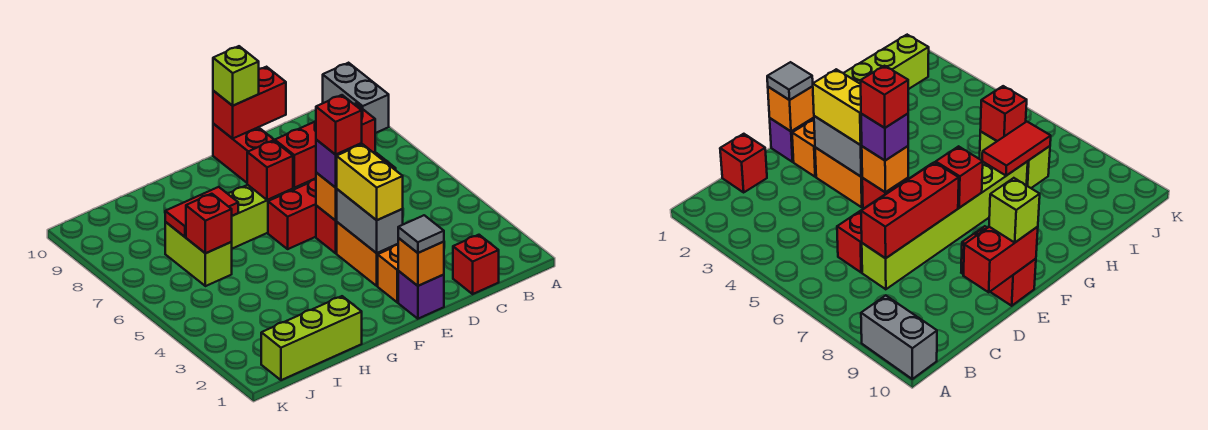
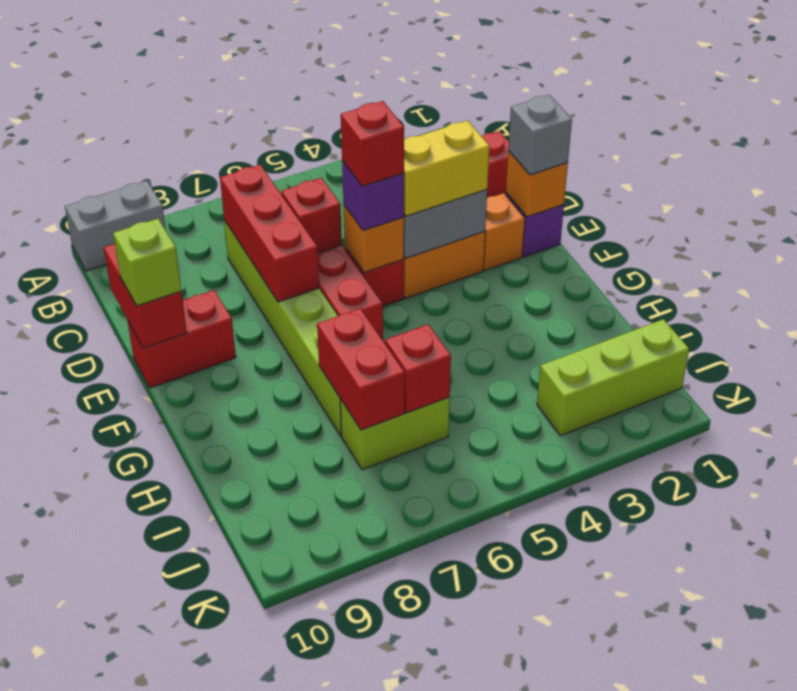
grey tile E1 level 3 -> grey brick E1 level 3
red brick F7 level 2 -> red brick D6 level 2
lime brick H1:J1 level 1 -> lime brick J1:J3 level 1
red tile H7:I7 level 2 -> red brick H7:I7 level 2

